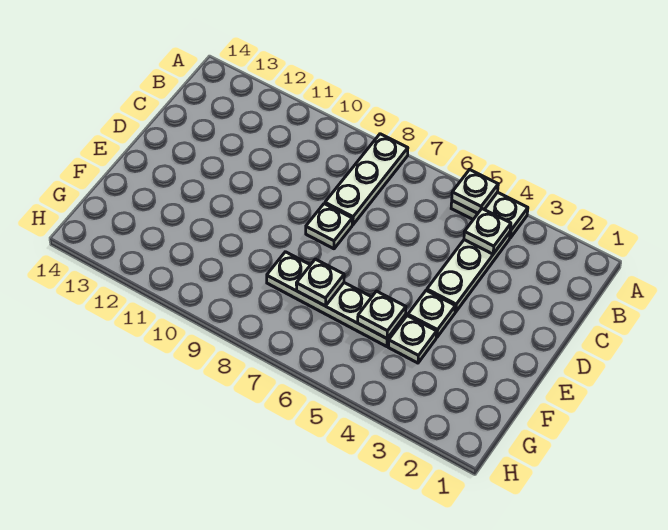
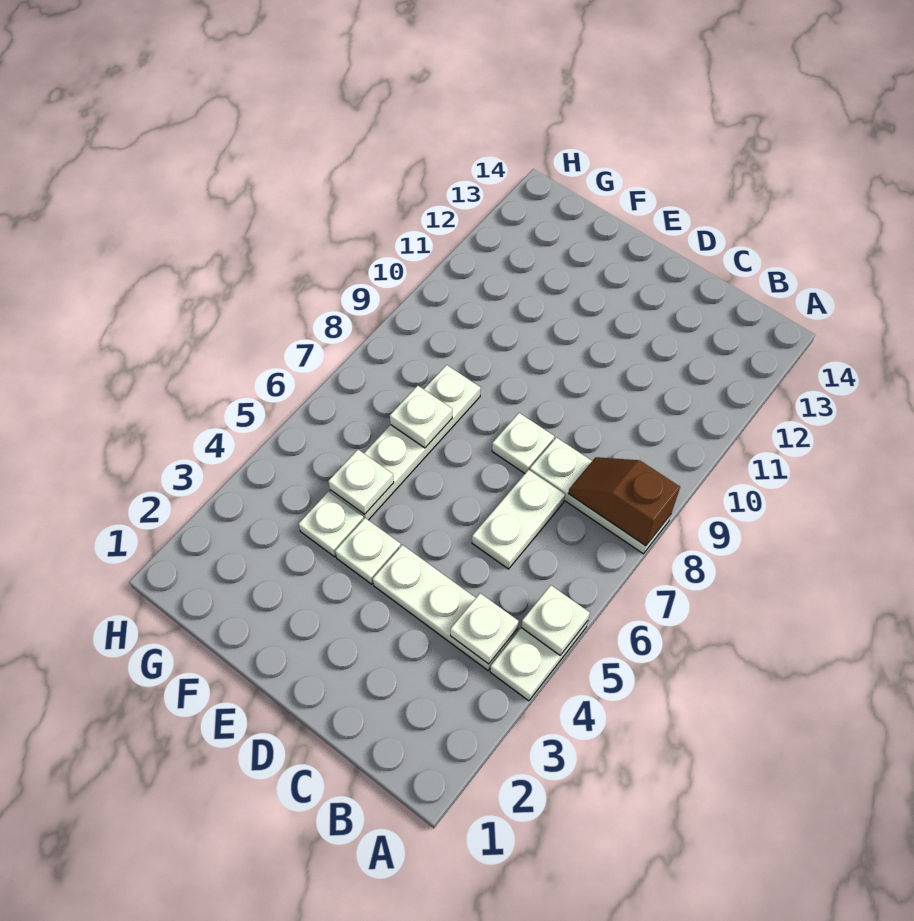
none -> brown slope A8:B8 level 2 top A
none -> white plate C6:C7 level 1

